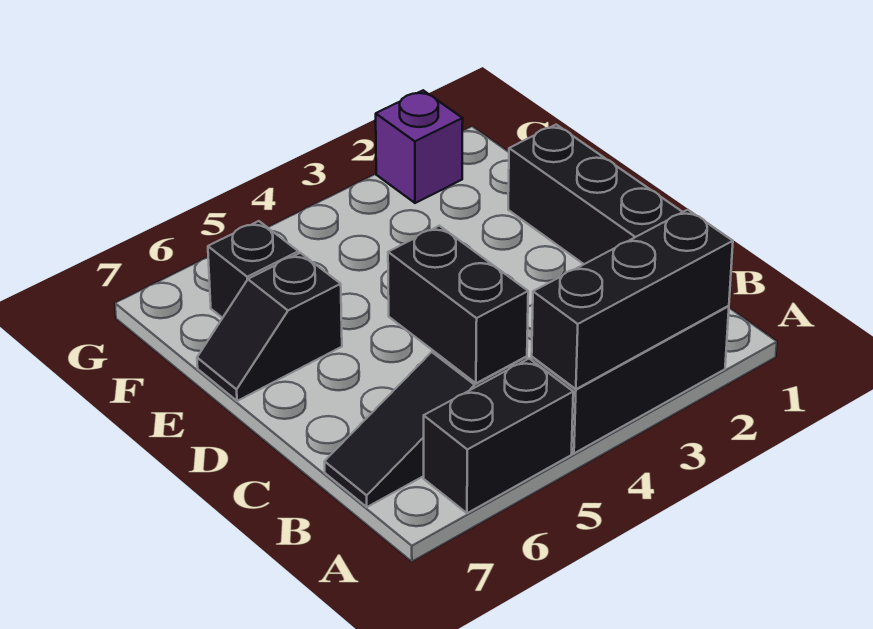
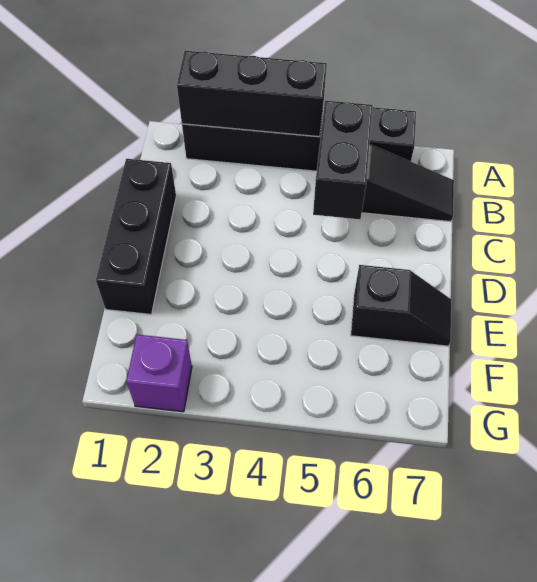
black brick F6 level 1 -> none

